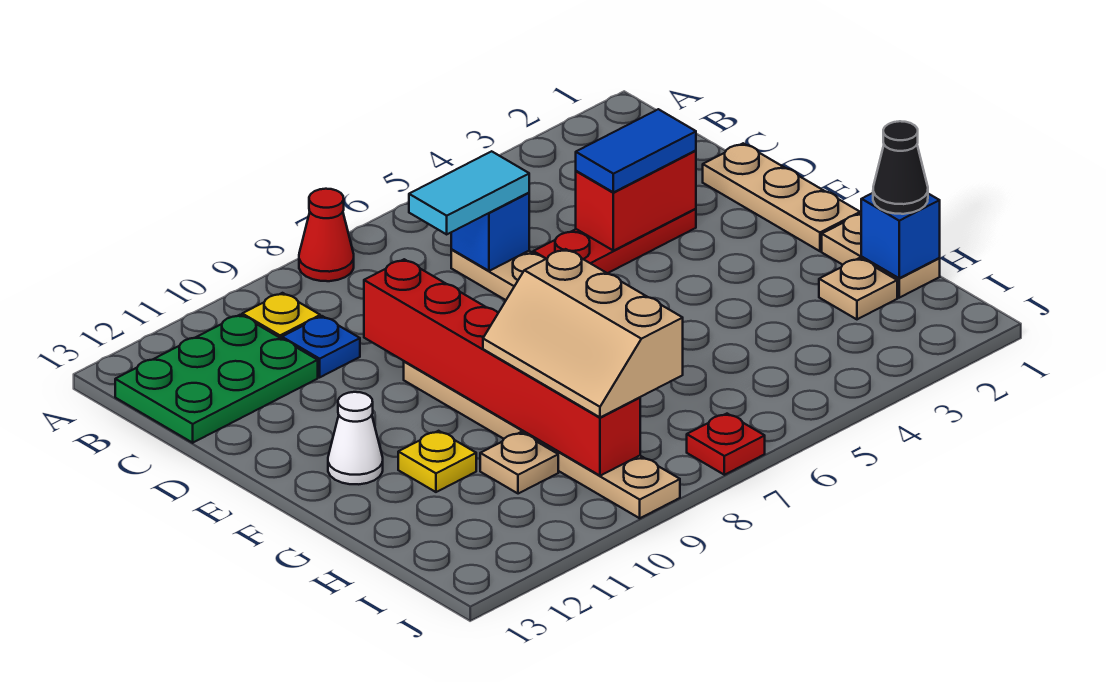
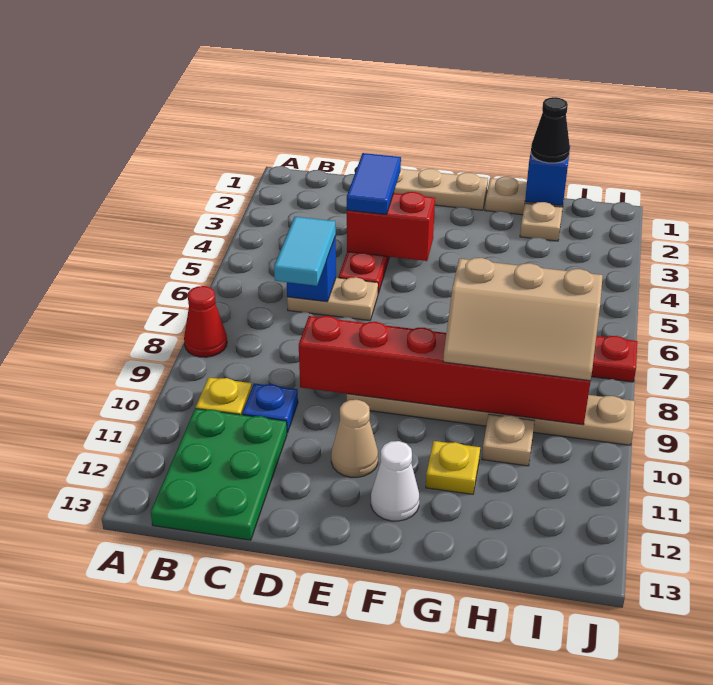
red brick D3:D4 level 2 -> red brick D4:E4 level 2
none -> tan cone E11 level 1

